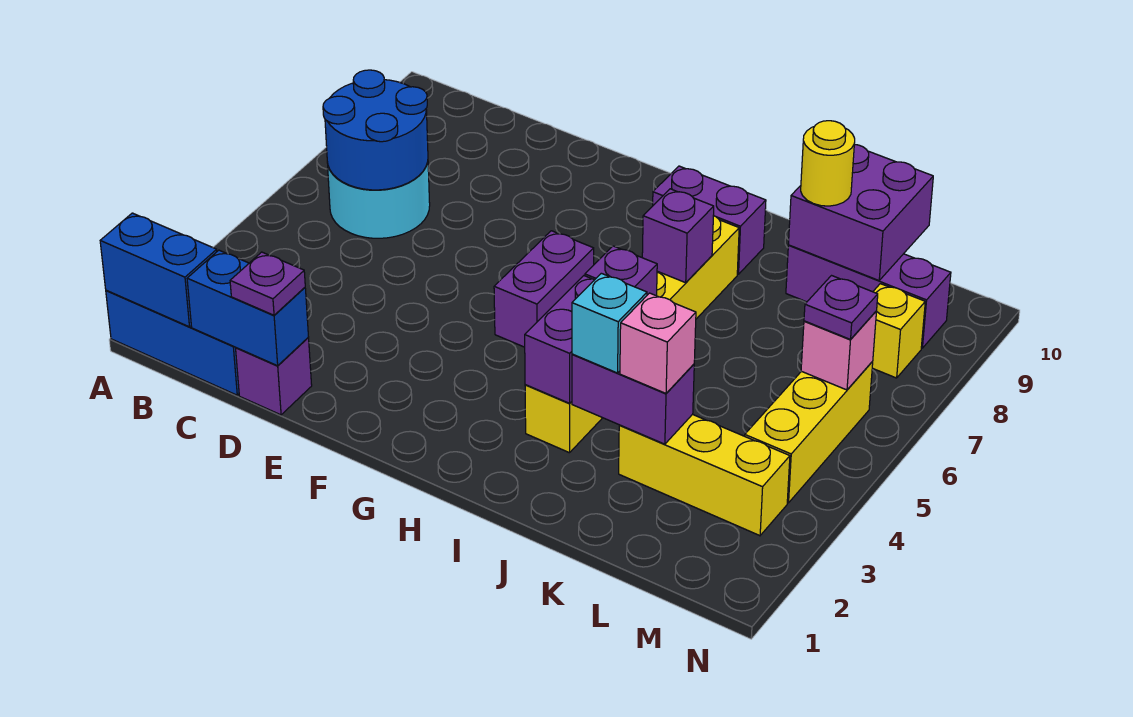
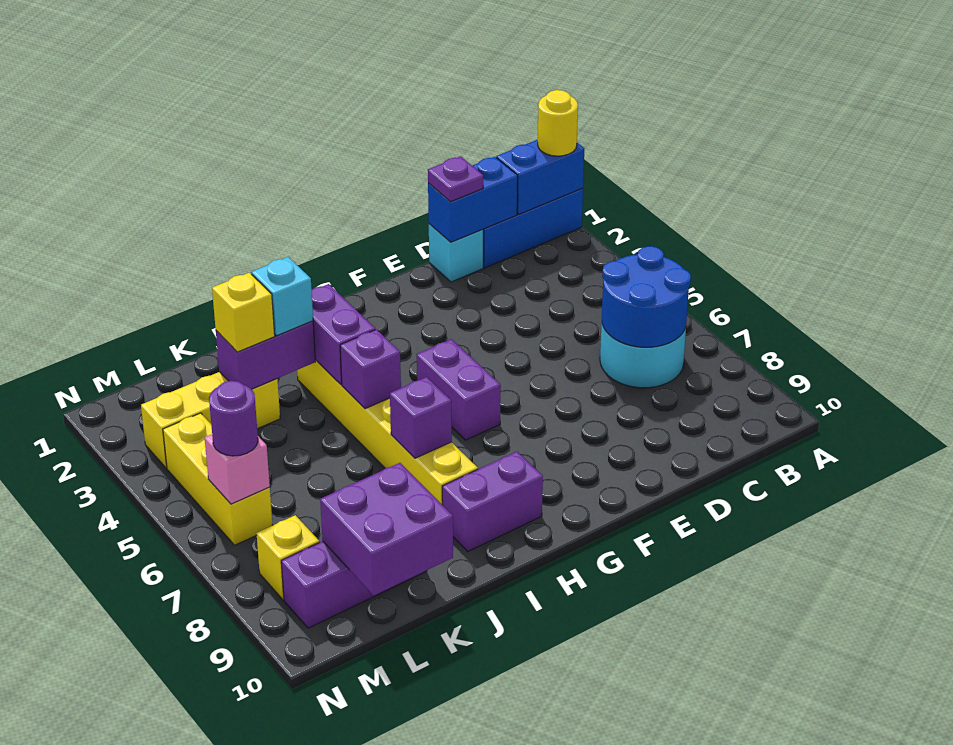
purple brick D1 level 1 -> cyan brick D1 level 1
pink brick K3 level 3 -> yellow brick K3 level 3
yellow round brick K9 level 3 -> yellow round brick A1 level 3
purple plate M6 level 3 -> purple round brick M6 level 3

